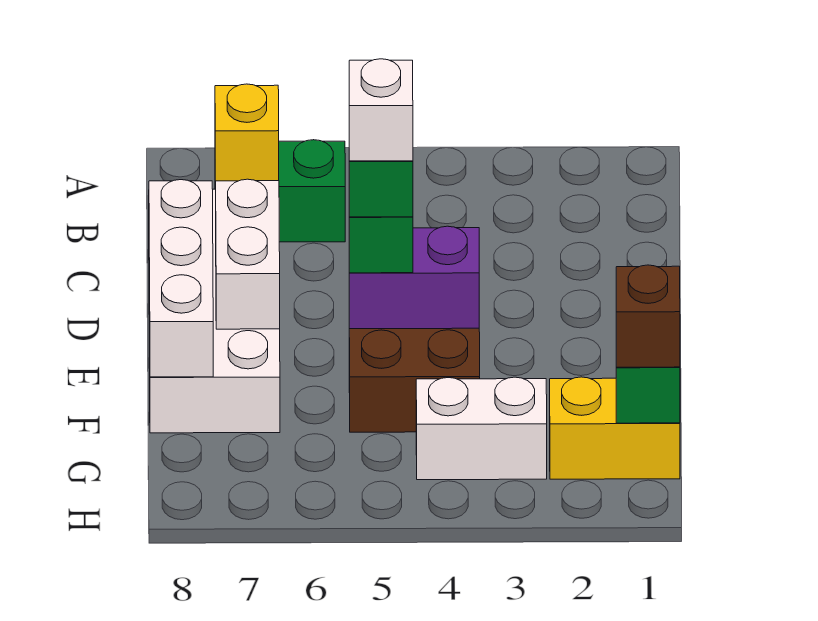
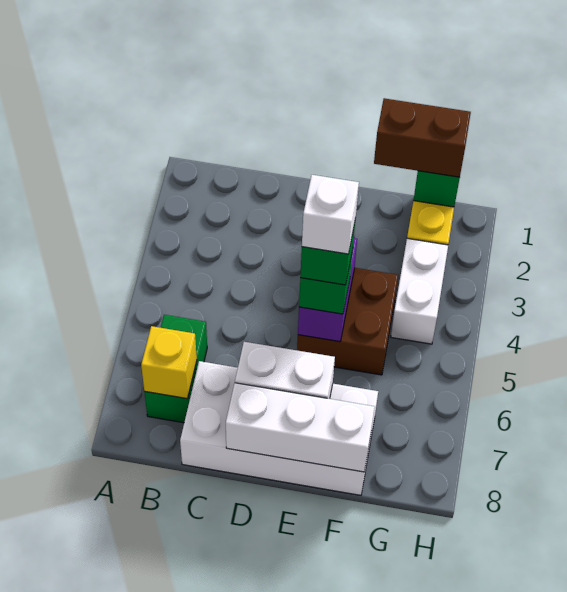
brown brick G1 level 3 -> brown brick F1:G1 level 3

